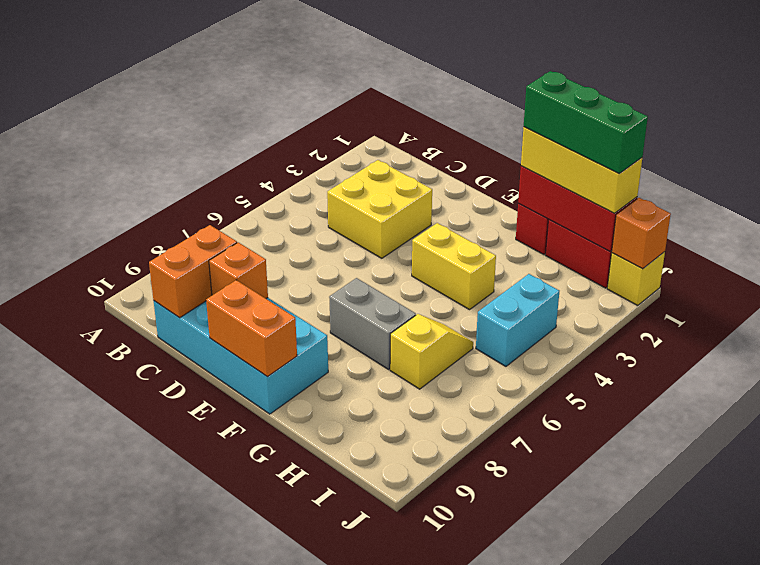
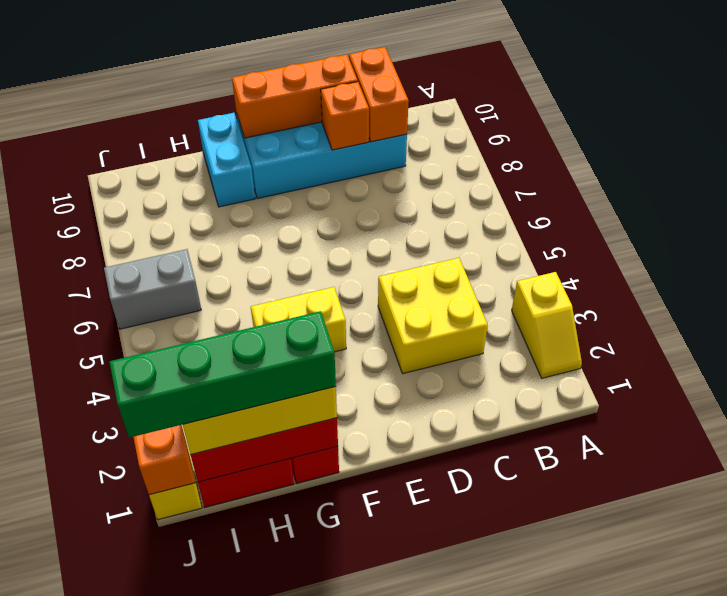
orange brick E10:F10 level 2 -> orange brick D10:F10 level 2
grey brick F7:G7 level 1 -> grey brick I6:J6 level 1
green brick G1:I1 level 4 -> green brick G1:J1 level 4
yellow slope H6:H7 level 1 top 7 -> yellow slope A2:A3 level 1 top 3
cyan brick I4:I5 level 1 -> cyan brick G9:G10 level 1

